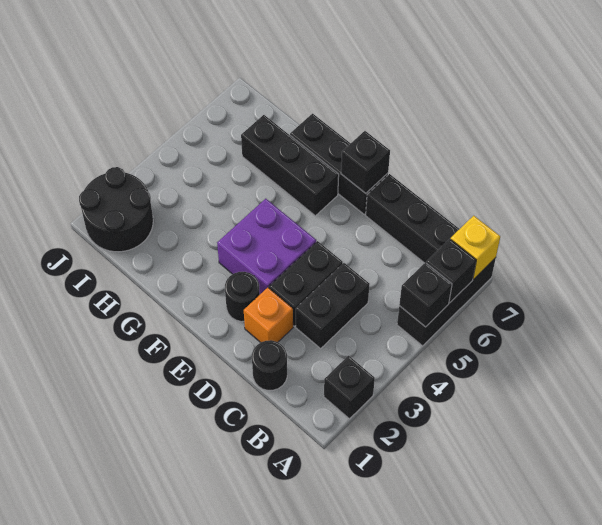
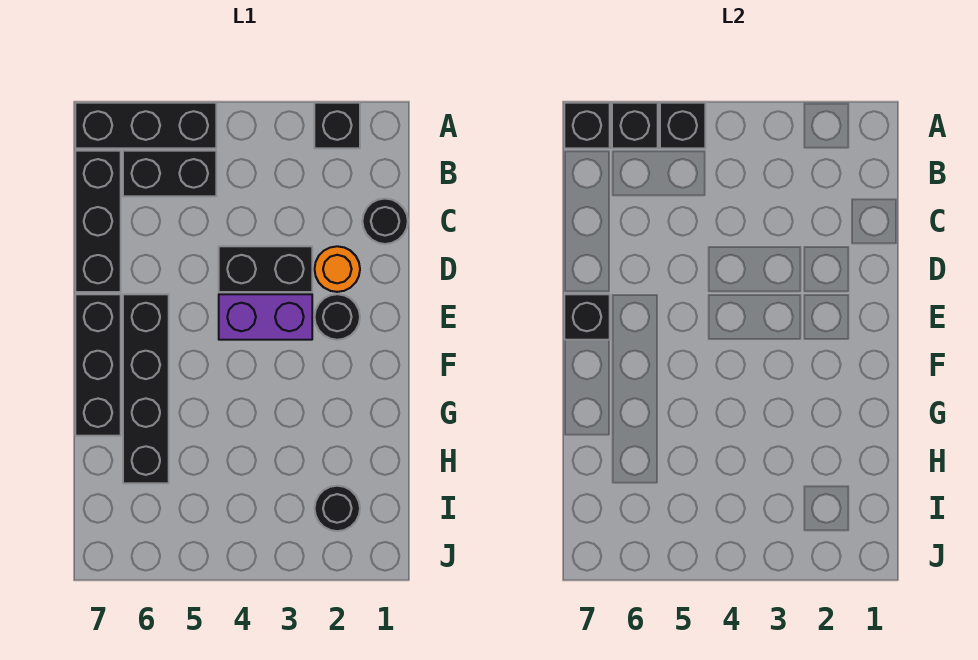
yellow brick A7 level 2 -> black brick A7 level 2
black brick C3:C4 level 1 -> black brick B5:B6 level 1
orange brick D2 level 1 -> orange round brick D2 level 1
purple brick E3:F4 level 1 -> purple brick E3:E4 level 1
black brick F6:H6 level 1 -> black brick E6:H6 level 1
black round brick I1:J2 level 1 -> black round brick I2 level 1

